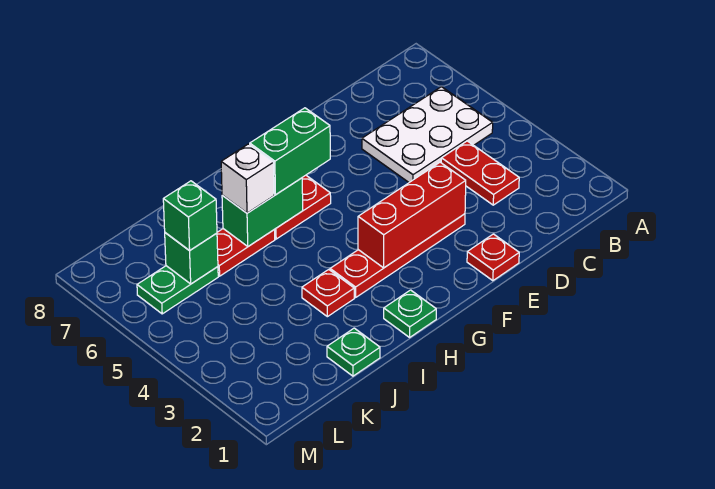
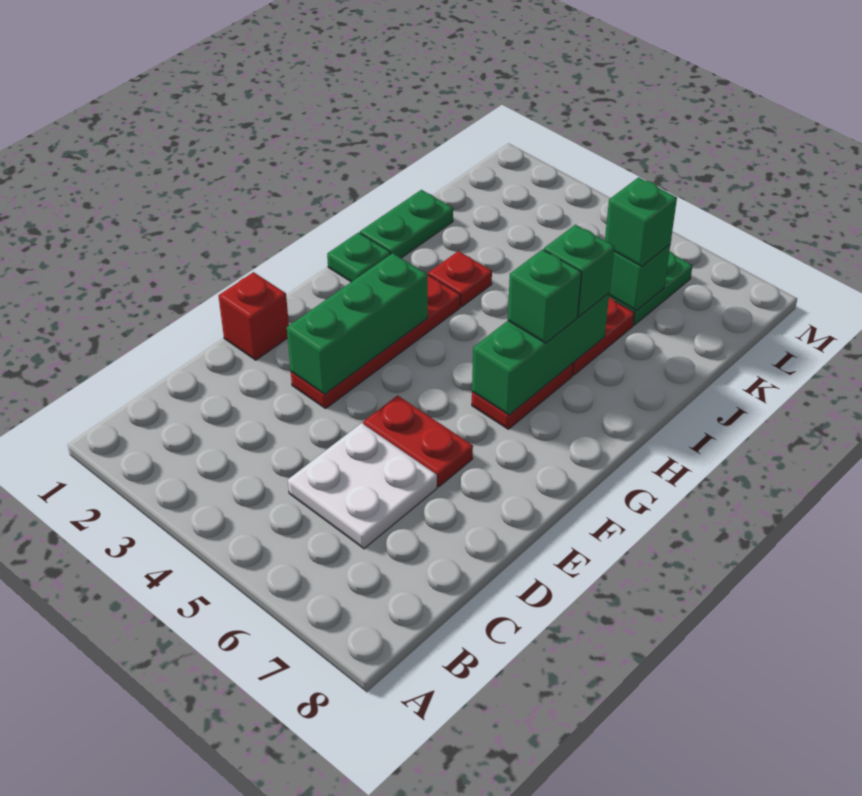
white plate B5:D6 level 1 -> white plate C5:D6 level 1
red plate C3:C4 level 1 -> red plate E5:E6 level 1
red plate E1 level 1 -> red brick E1 level 1
red brick E3:G3 level 2 -> green brick E3:G3 level 2
green brick G6:H6 level 3 -> green brick H6 level 3
green brick H6:I6 level 2 -> green brick G6:I6 level 2
white brick I6 level 3 -> green brick I6 level 3
green plate J1 level 1 -> green plate I1:J1 level 1

